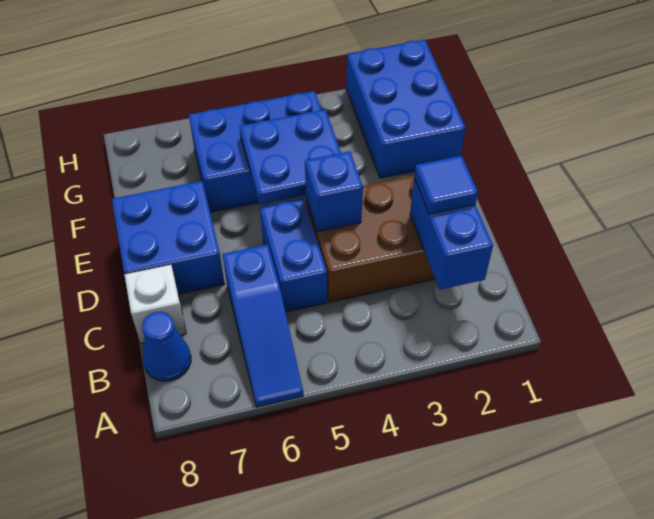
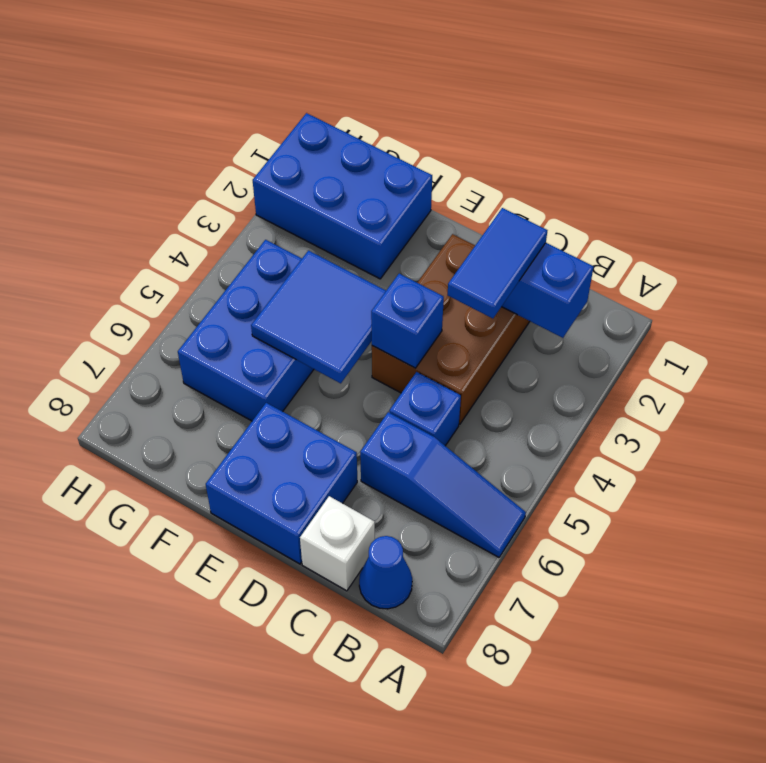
blue tile C2 level 3 -> blue tile C2:C3 level 3
blue brick C5:D5 level 1 -> blue brick C5 level 1
blue plate E4:F5 level 2 -> blue tile E4:F5 level 2

